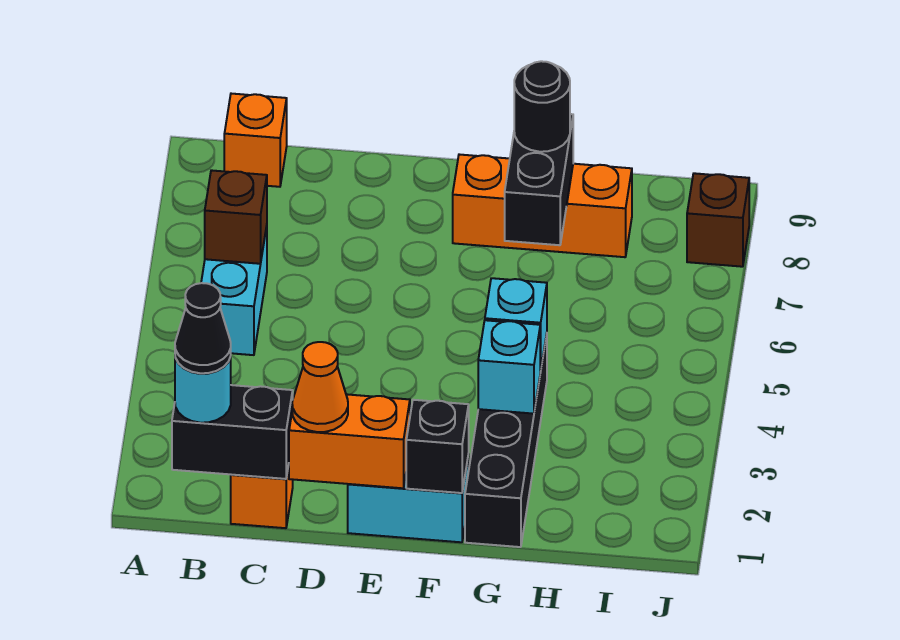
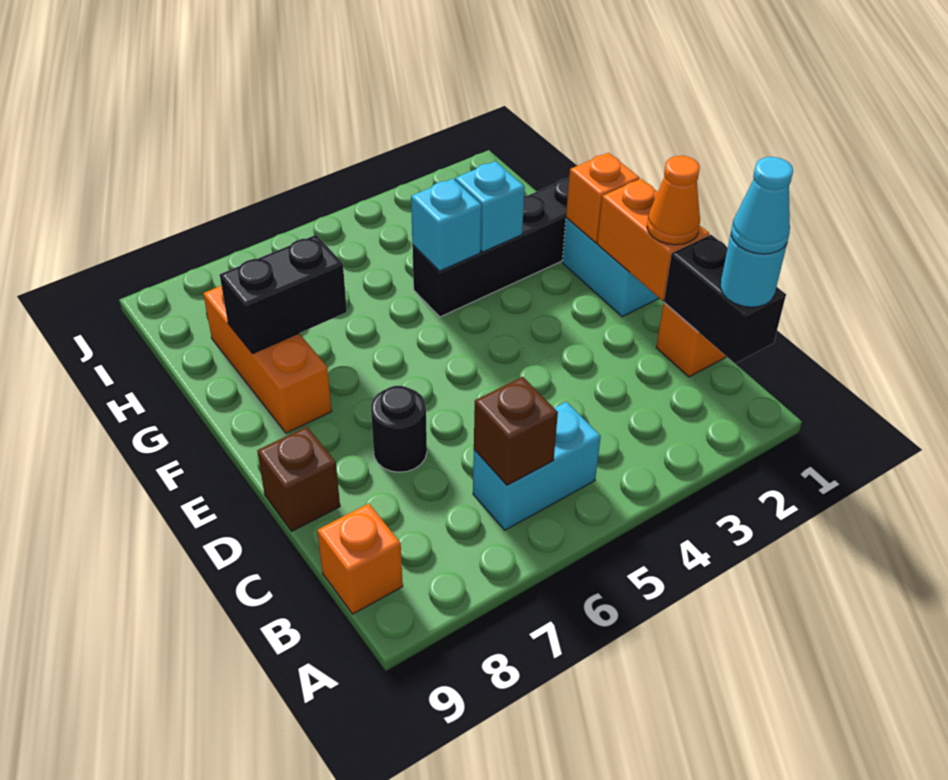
black cone B1 level 4 -> cyan cone B1 level 4
black brick F1 level 2 -> orange brick F1 level 2
black round brick G8 level 3 -> black round brick D7 level 1
brown brick J8 level 1 -> brown brick D9 level 1

